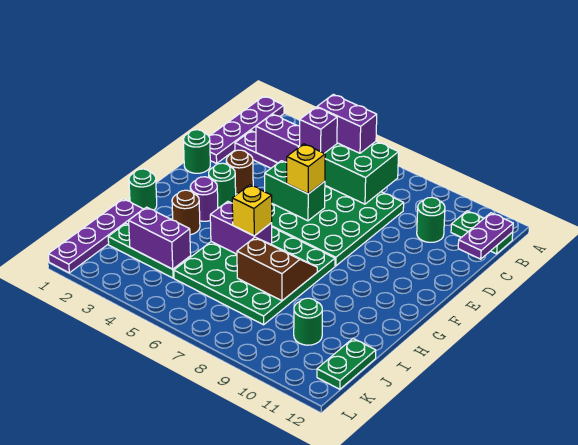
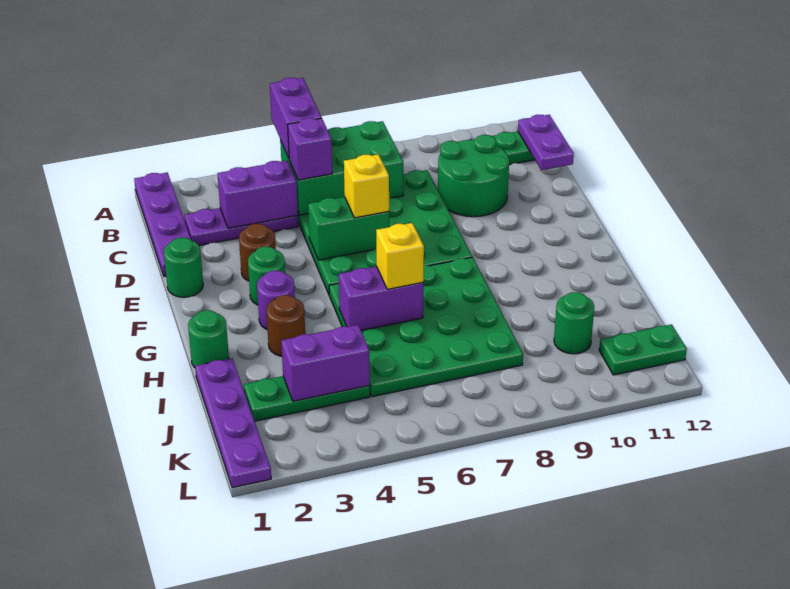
purple brick B5:B6 level 3 -> purple brick A5:B5 level 3
green round brick C10 level 1 -> green round brick C9:D10 level 1
brown slope H7:I8 level 2 top I -> none
green plate J12:K12 level 1 -> green plate K11:K12 level 1

